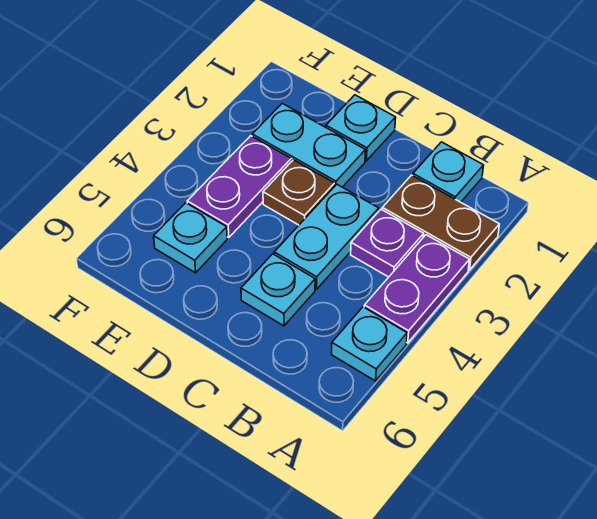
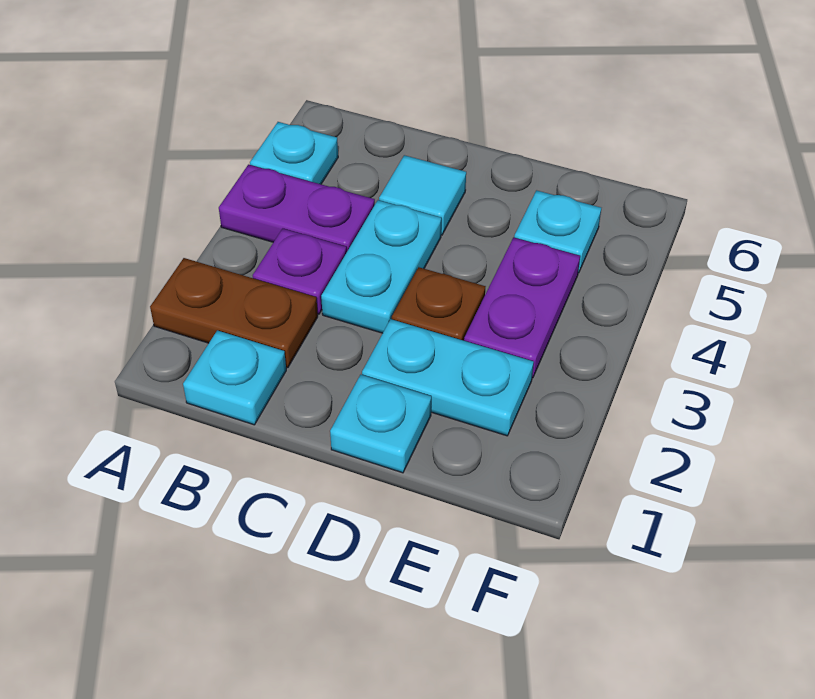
purple plate A3:A4 level 1 -> purple plate A4:B4 level 1
cyan plate C5 level 1 -> cyan tile C5 level 1

